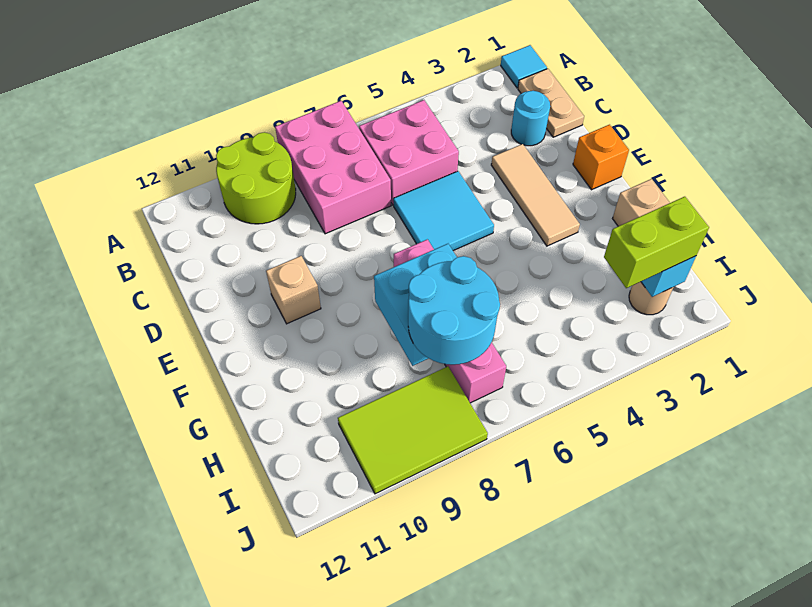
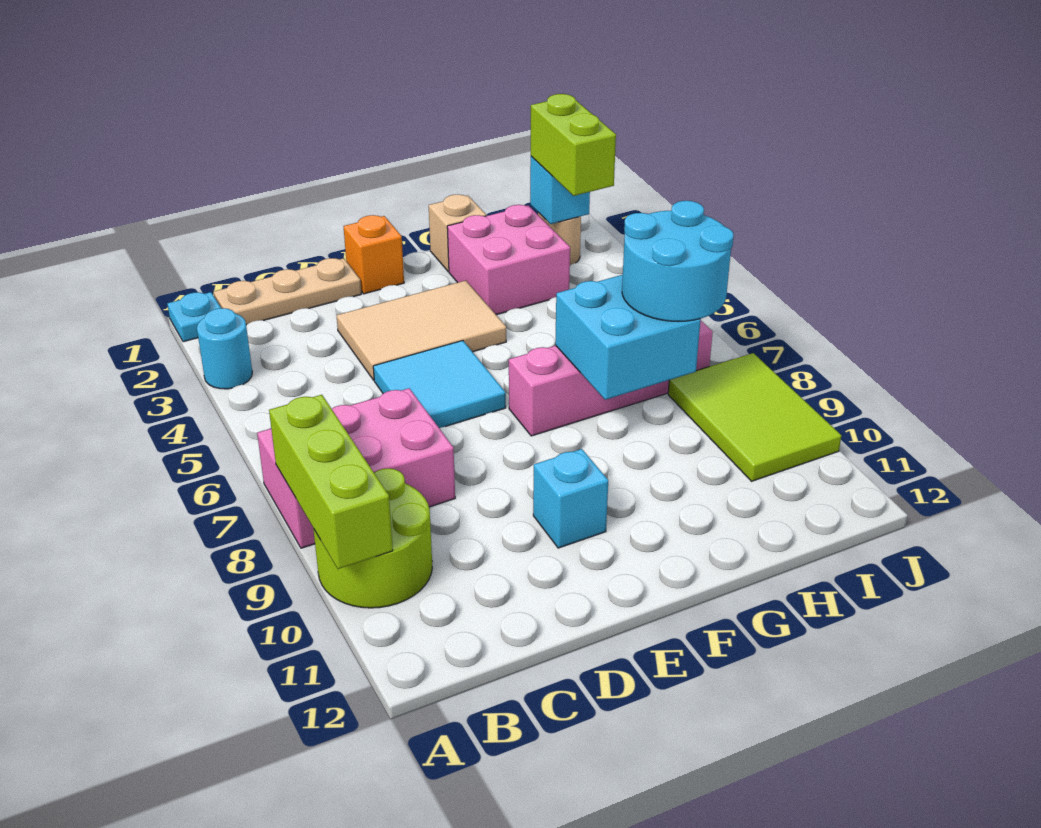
cyan tile A1 level 1 -> cyan plate A1 level 1
none -> lime brick A8:A10 level 2
tan plate B1:C1 level 1 -> tan plate B1:D1 level 1
pink brick B5:C6 level 1 -> pink brick G2:H3 level 1
cyan round brick C2 level 1 -> cyan round brick A3 level 1
tan tile D3:F3 level 1 -> tan tile D3:F4 level 1
tan brick E10 level 1 -> cyan brick E10 level 1

